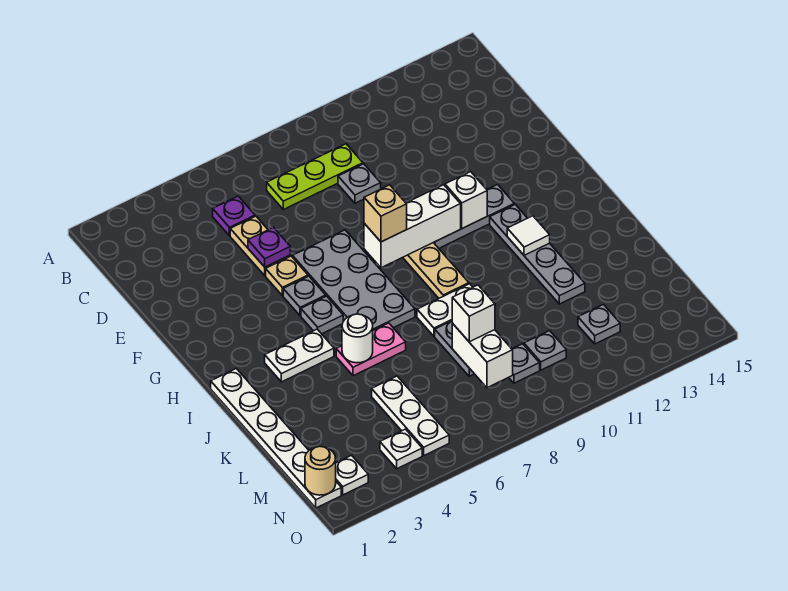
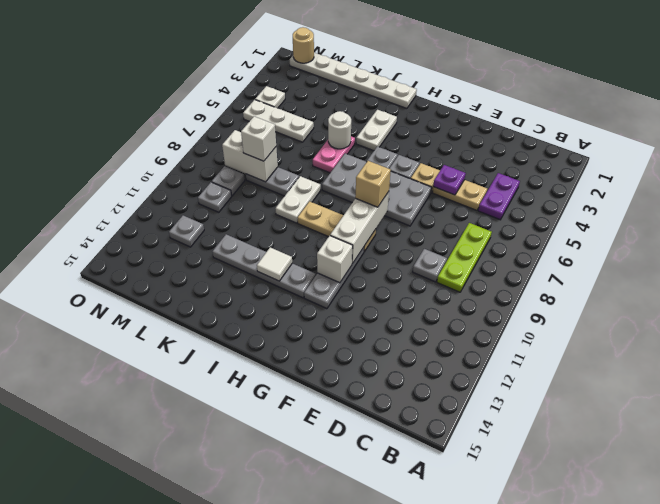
purple plate C5 level 1 -> purple plate C4:C5 level 1
white plate N2 level 1 -> none

